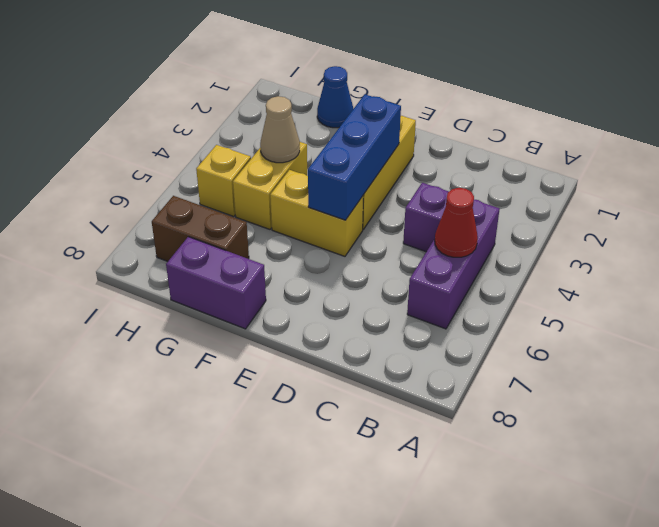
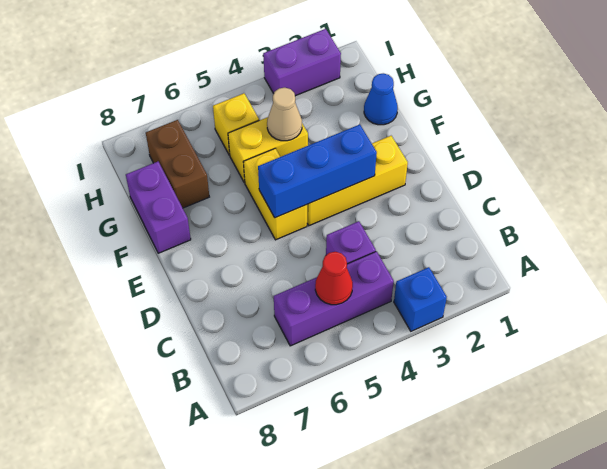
none -> blue brick A3 level 1
none -> purple brick I2:I3 level 1

